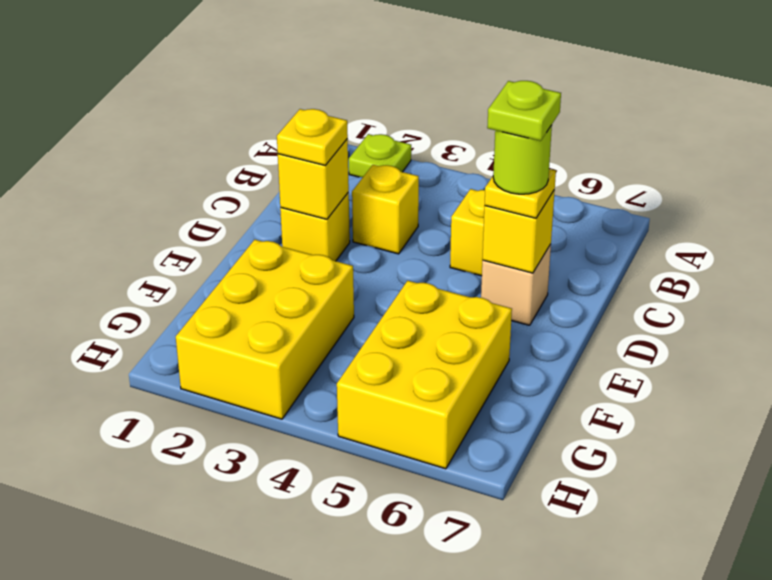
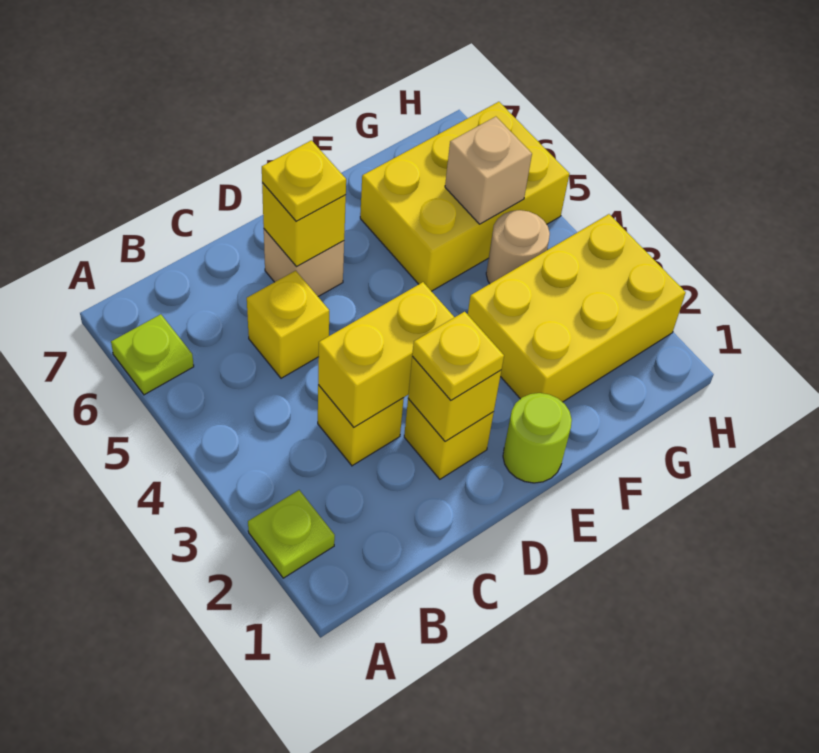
none -> yellow brick C3:D3 level 2
lime round brick D6 level 4 -> lime round brick E1 level 1
lime plate D6 level 5 -> lime plate A6 level 1
none -> tan round brick G4 level 1
none -> tan brick G5 level 2

